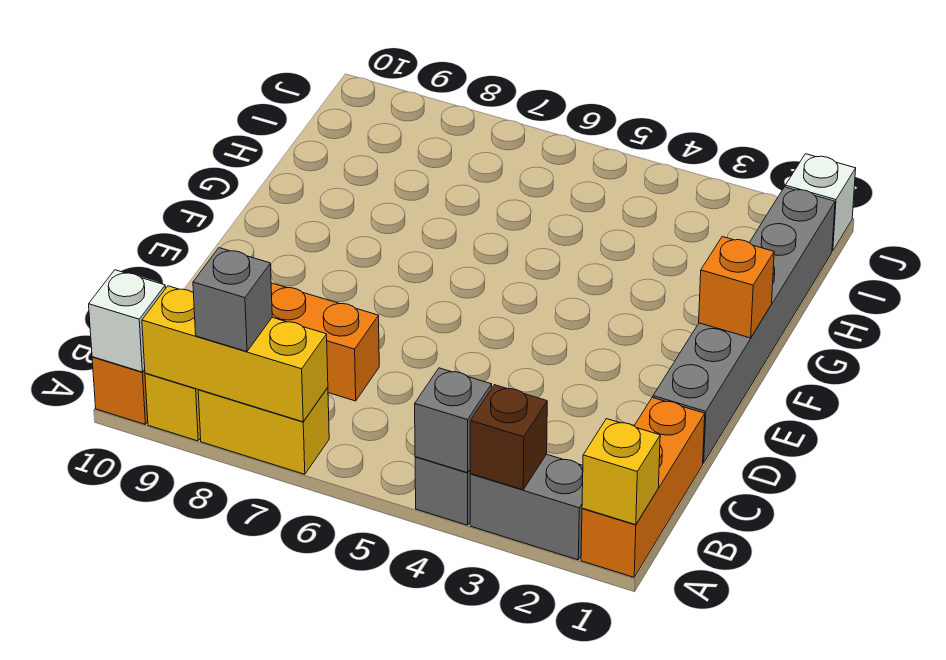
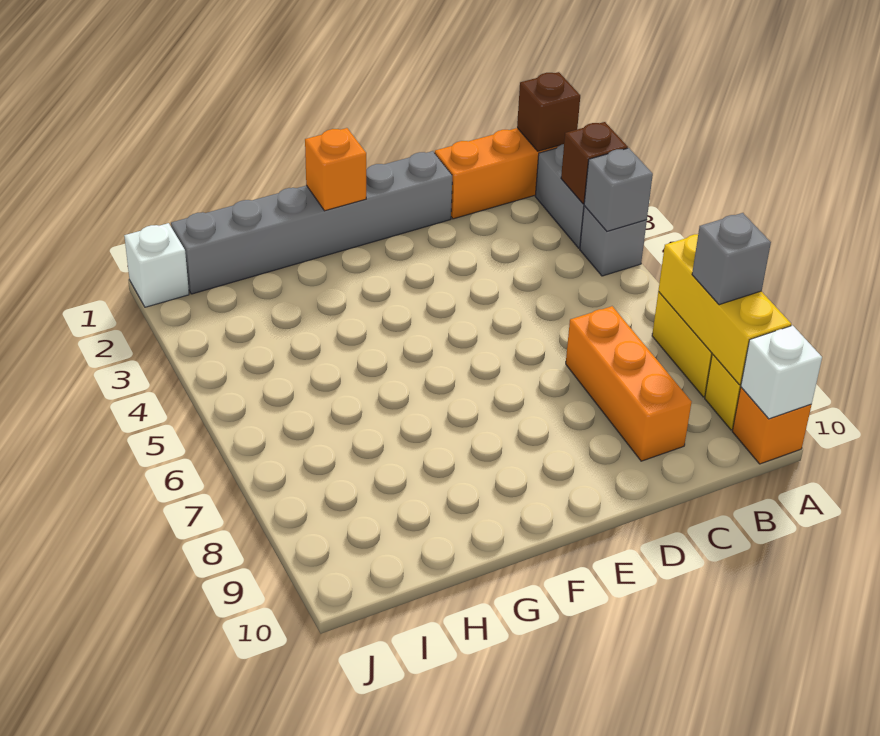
yellow brick A1 level 2 -> brown brick A1 level 2

